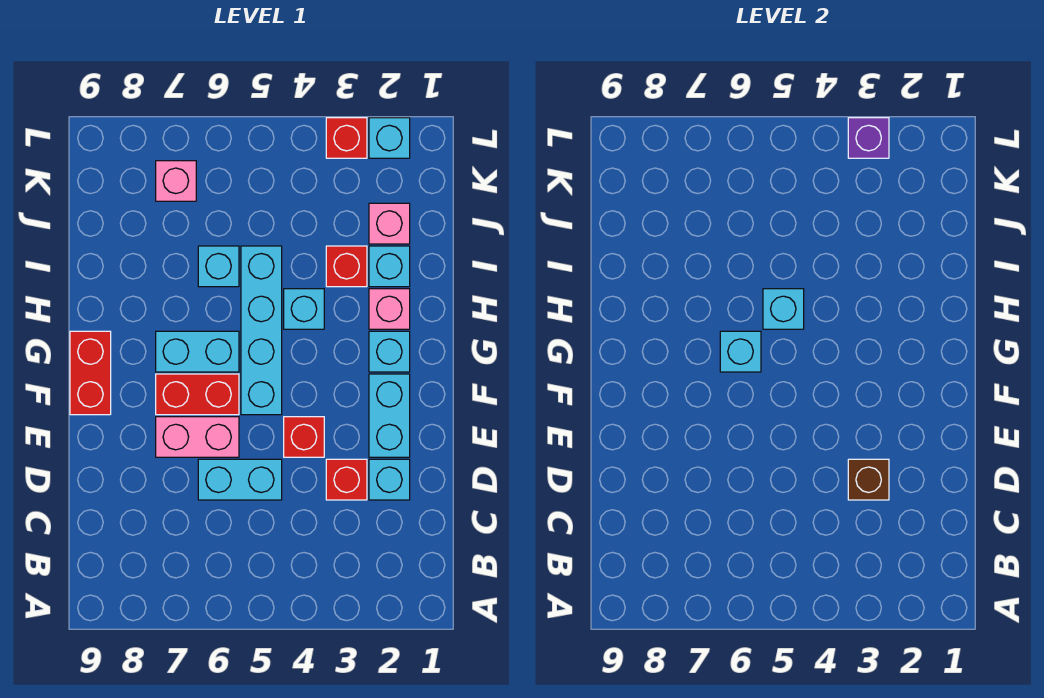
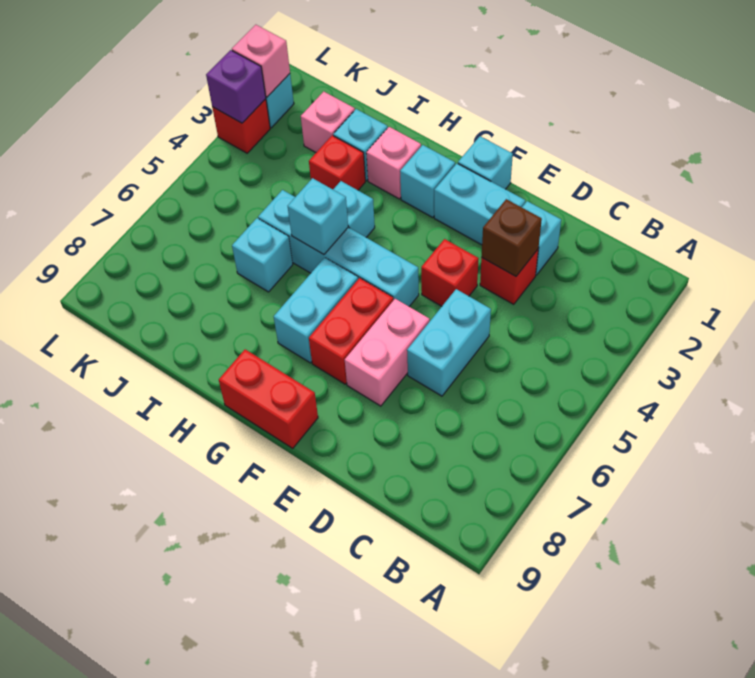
cyan brick G6 level 2 -> cyan brick F1 level 1
pink brick K7 level 1 -> pink brick L2 level 2

